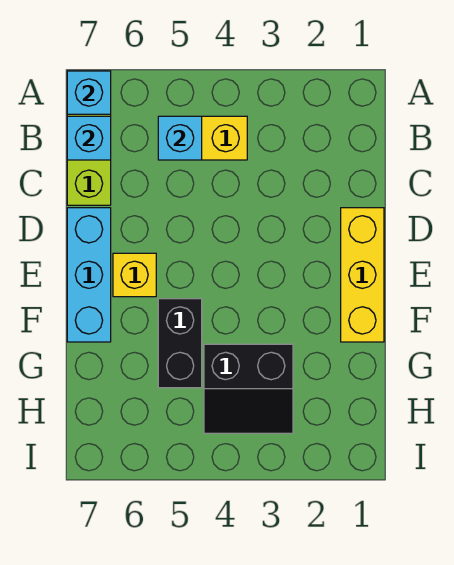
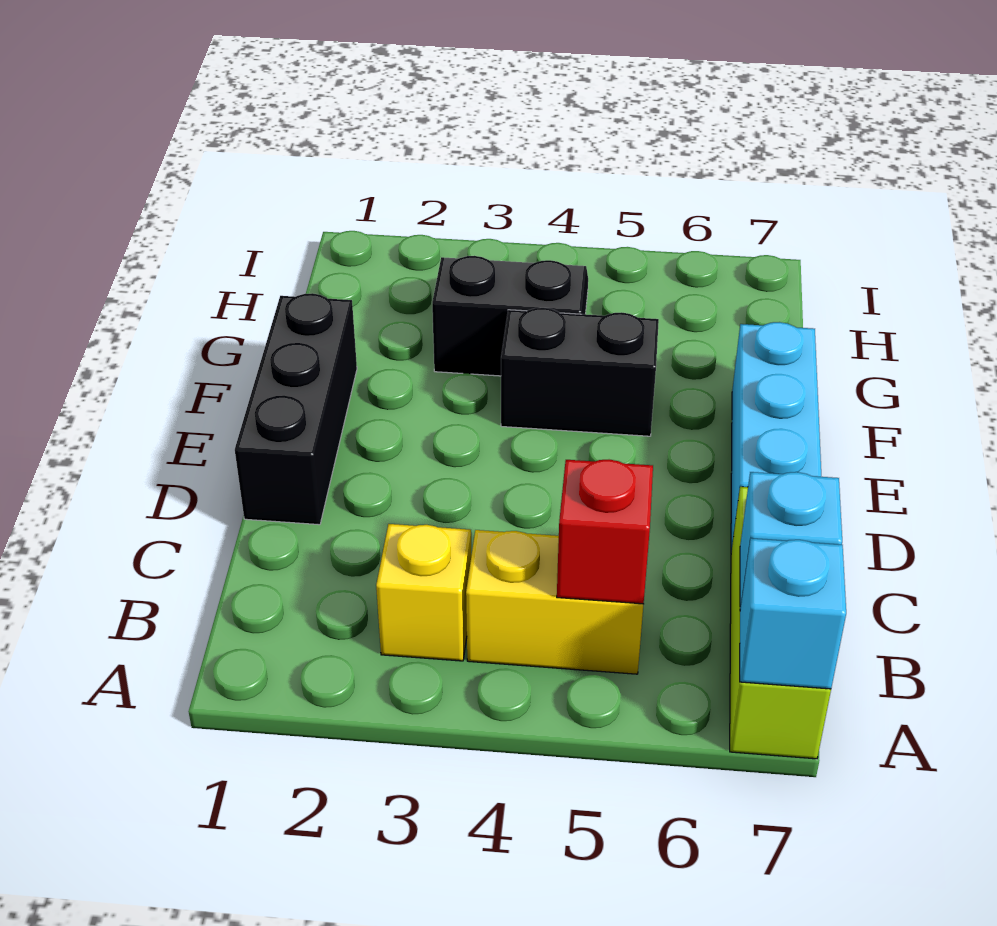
cyan brick B5 level 2 -> red brick B5 level 2
yellow brick D1:F1 level 1 -> black brick D1:F1 level 1
yellow brick E6 level 1 -> yellow brick B3 level 1
black brick F5:G5 level 1 -> black brick F4:F5 level 1

